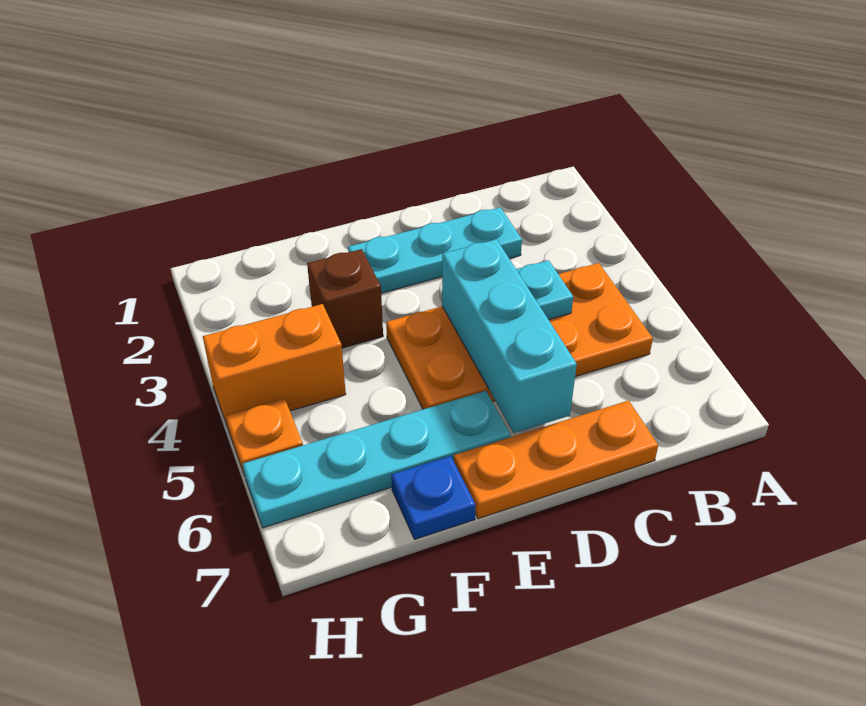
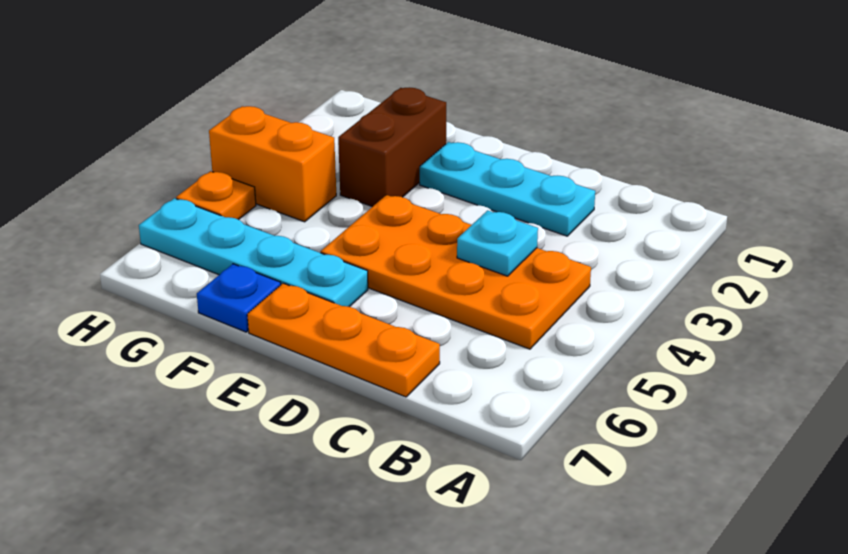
cyan brick D4:D6 level 2 -> none
brown brick F3 level 1 -> brown brick F2:F3 level 1

